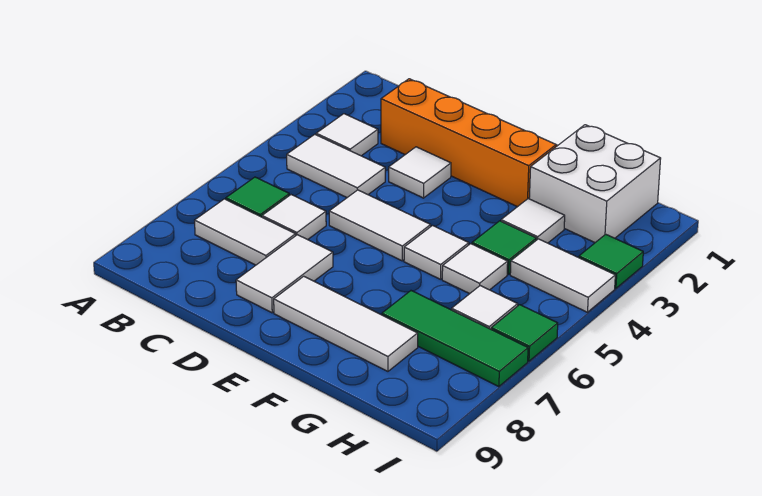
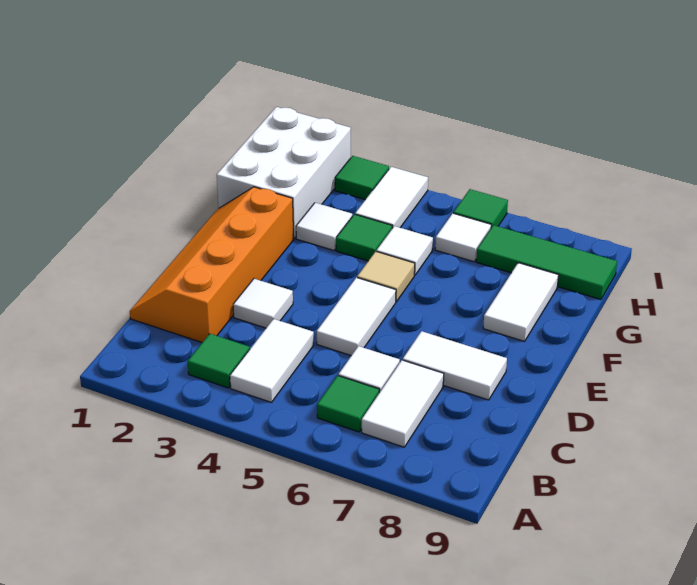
white tile B3 level 1 -> green tile B3 level 1
white tile E8:G8 level 1 -> white tile F8:G8 level 1
white tile F5 level 1 -> tan tile F5 level 1
white brick G1:H2 level 1 -> white brick G1:I2 level 1
green tile G7:I7 level 1 -> green tile H7:H9 level 1

